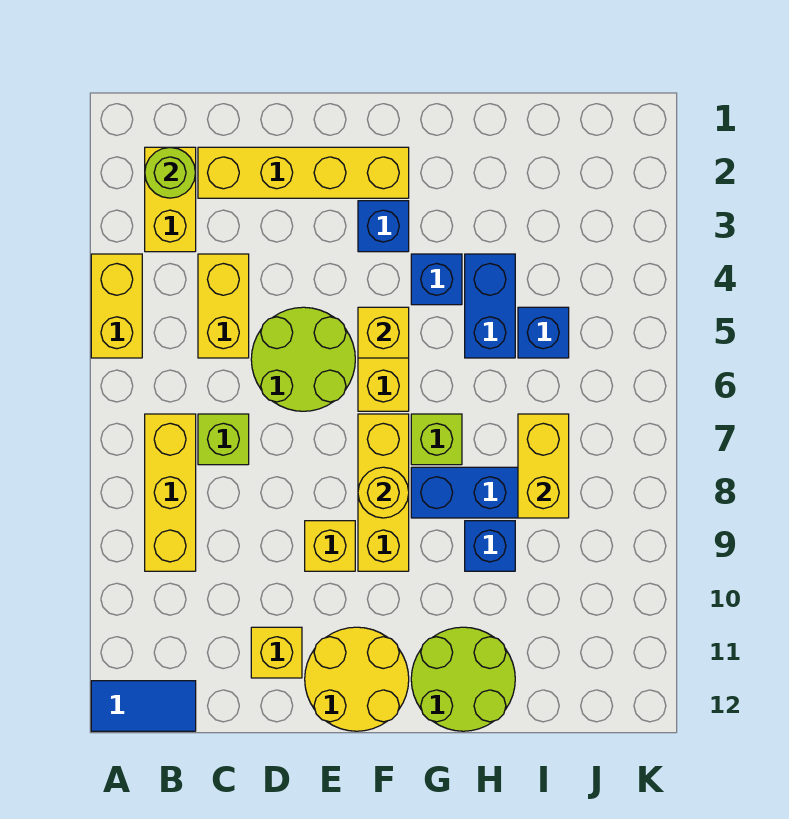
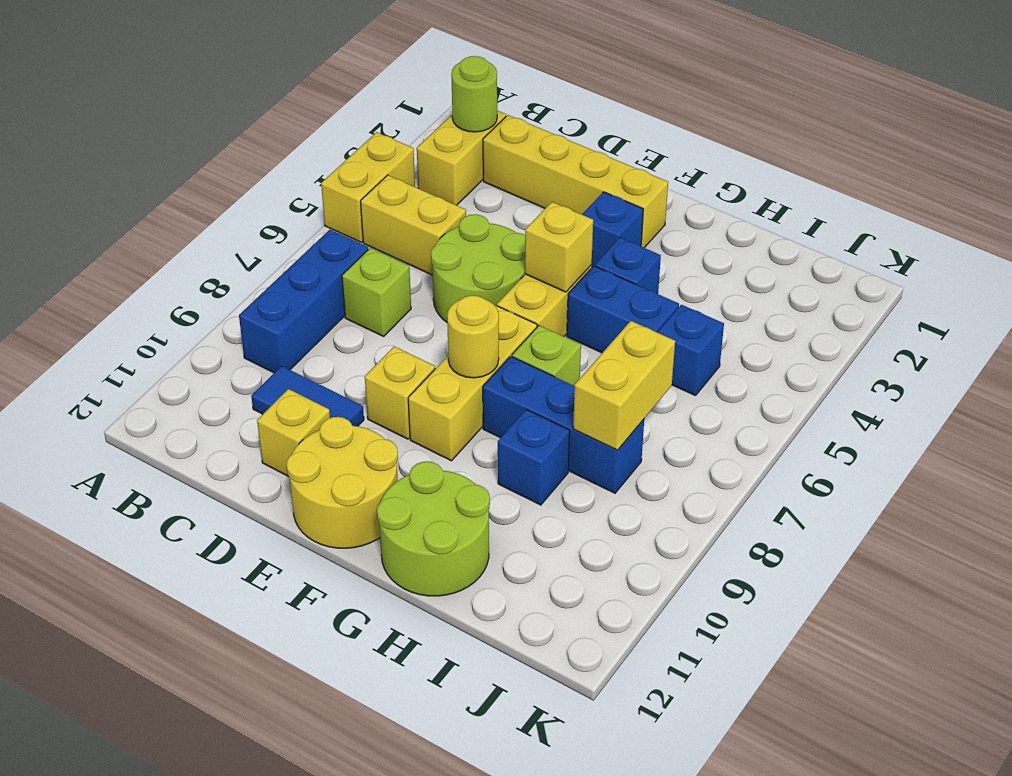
blue tile A12:B12 level 1 -> blue tile C10:D10 level 1
yellow brick B7:B9 level 1 -> blue brick B7:B9 level 1
yellow brick C4:C5 level 1 -> yellow brick B5:C5 level 1
blue brick H4:H5 level 1 -> blue brick G5:H5 level 1

